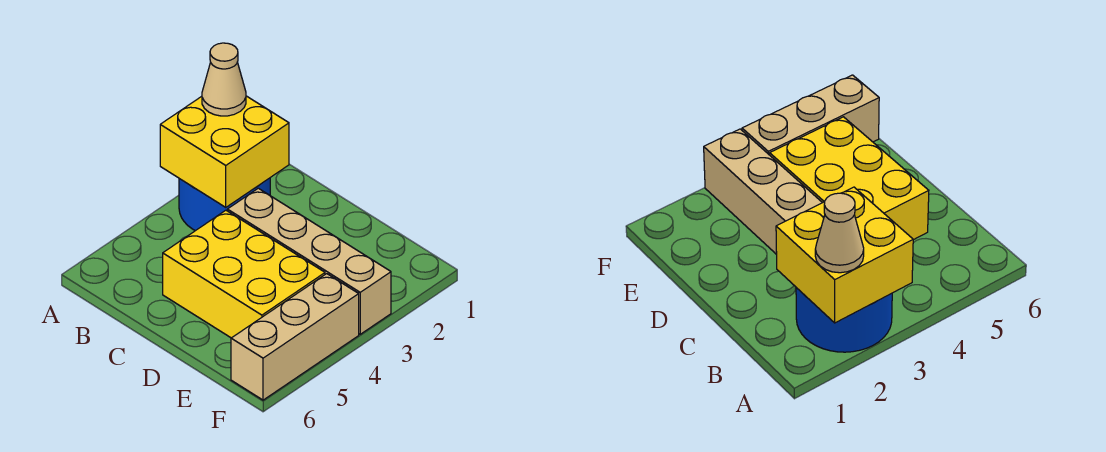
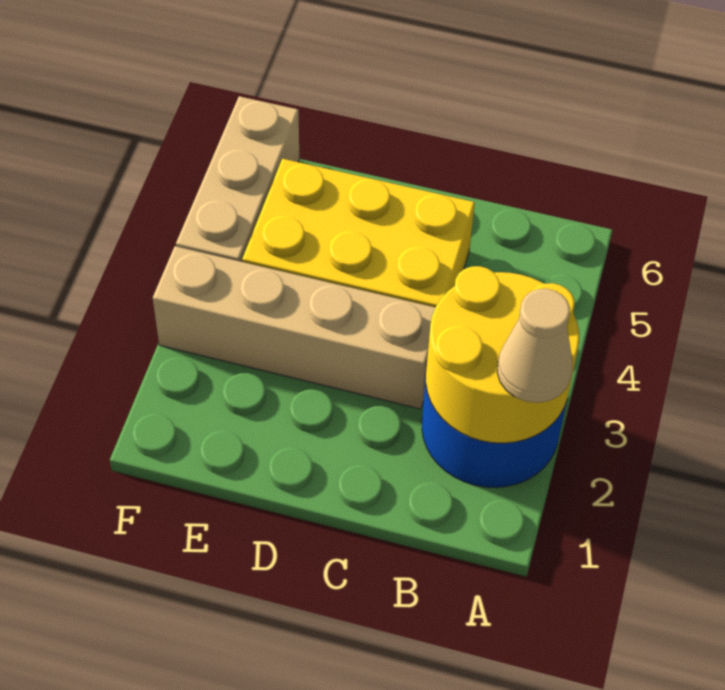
yellow brick A2:B3 level 2 -> yellow round brick A2:B3 level 2

